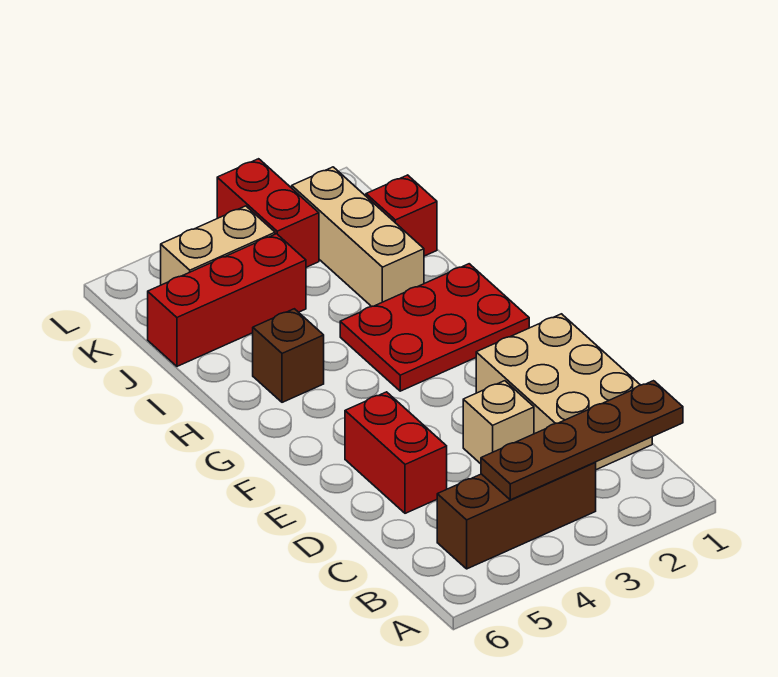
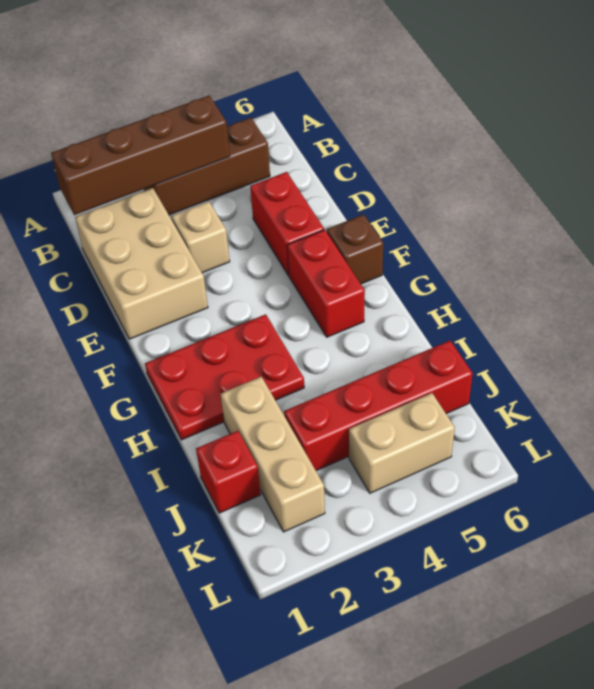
brown plate B1:B4 level 2 -> brown brick B1:B4 level 2
brown brick H5 level 1 -> brown brick F6 level 1
red brick J4:J6 level 1 -> red brick J3:J6 level 1
red brick K3:L3 level 1 -> red brick F5:G5 level 1

